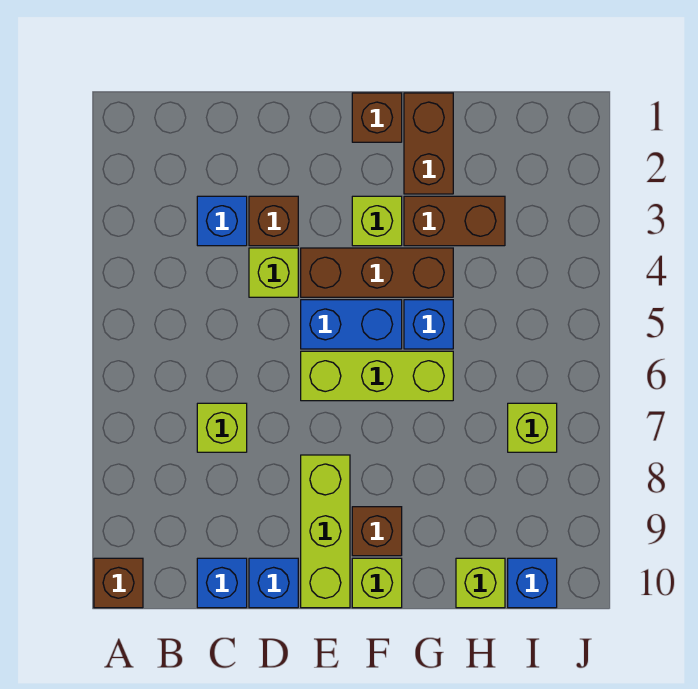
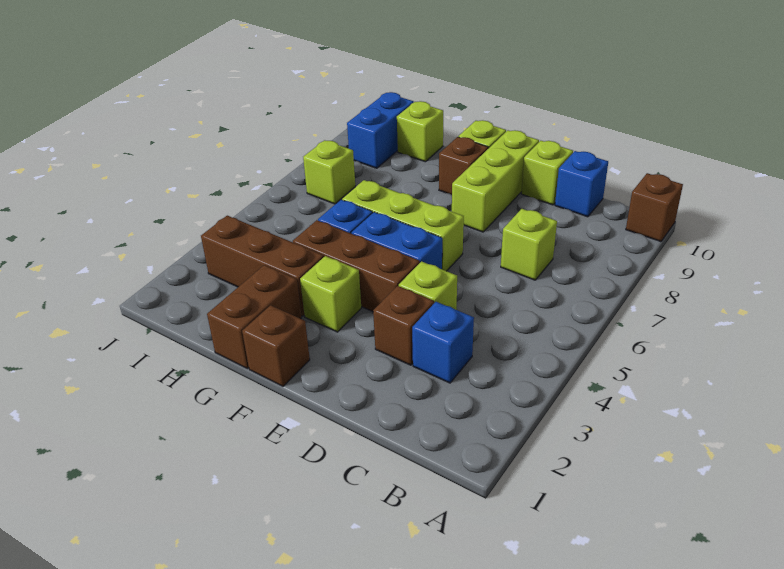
blue brick D10 level 1 -> lime brick D10 level 1
brown brick G3:H3 level 1 -> brown brick G3:I3 level 1
blue brick I10 level 1 -> blue brick I9:I10 level 1

